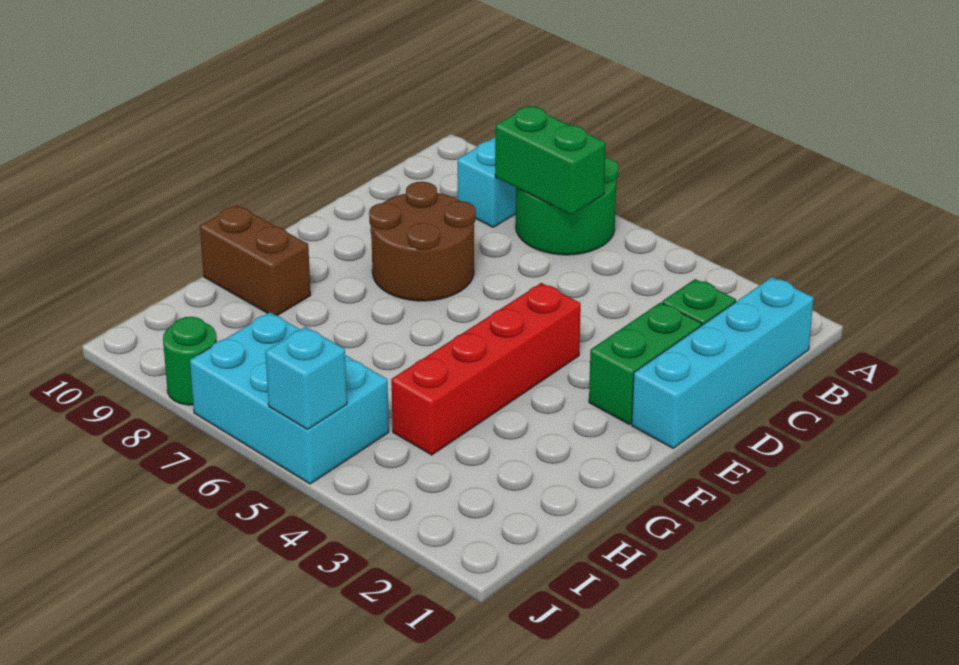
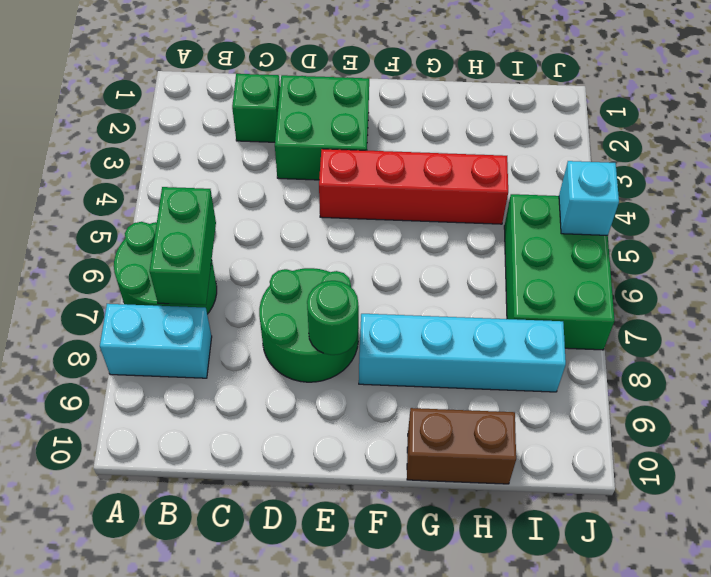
cyan brick B1:E1 level 1 -> cyan brick F8:I8 level 1
green brick D2:E2 level 1 -> green brick D2:E3 level 1
brown round brick D7:E8 level 1 -> green round brick D7:E8 level 1
brown brick G9:G10 level 1 -> brown brick G10:H10 level 1
cyan brick I5:J7 level 1 -> green brick I5:J7 level 1
green round brick J8 level 1 -> green round brick E8 level 2

